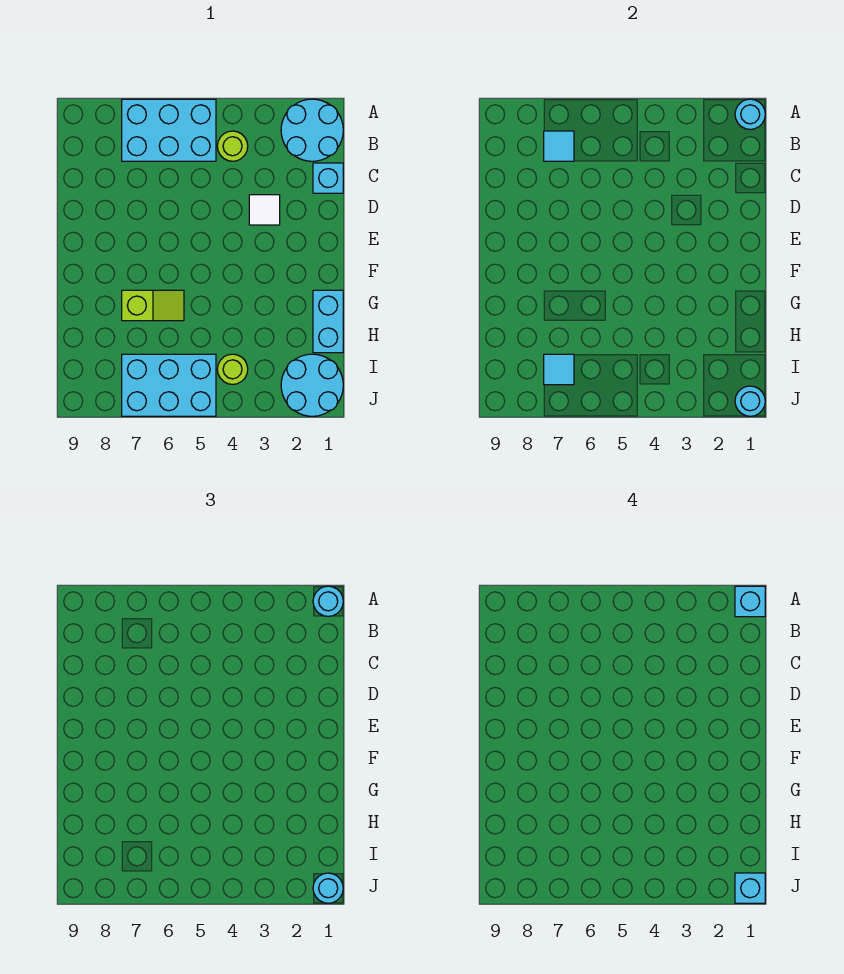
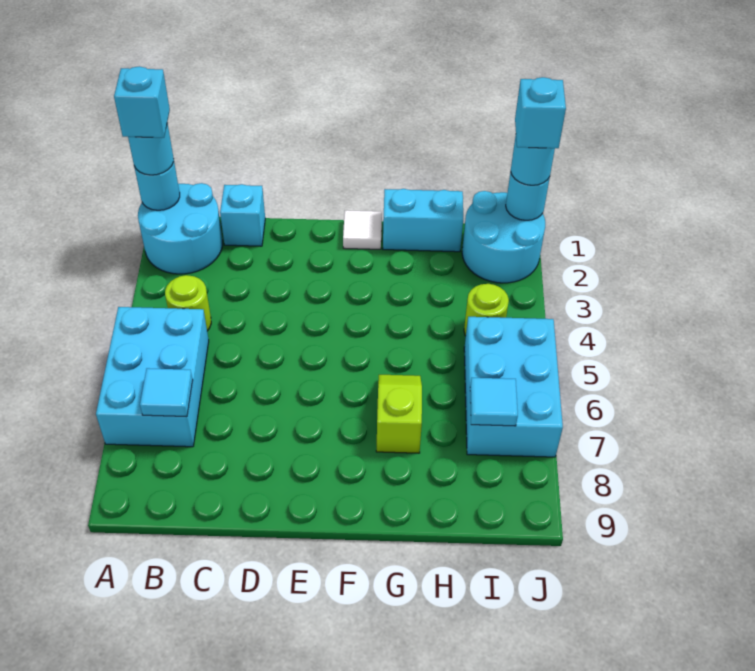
white tile D3 level 1 -> white tile F1 level 1

